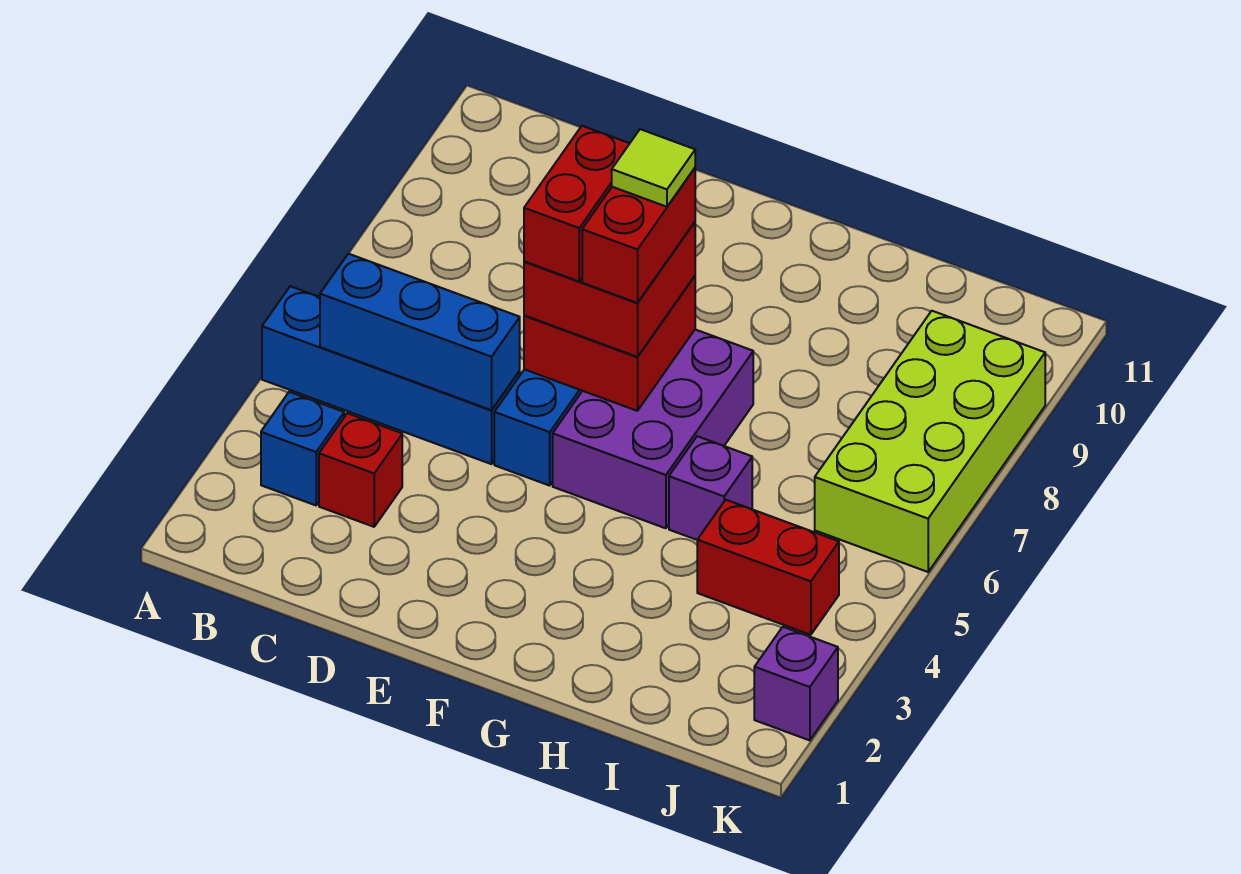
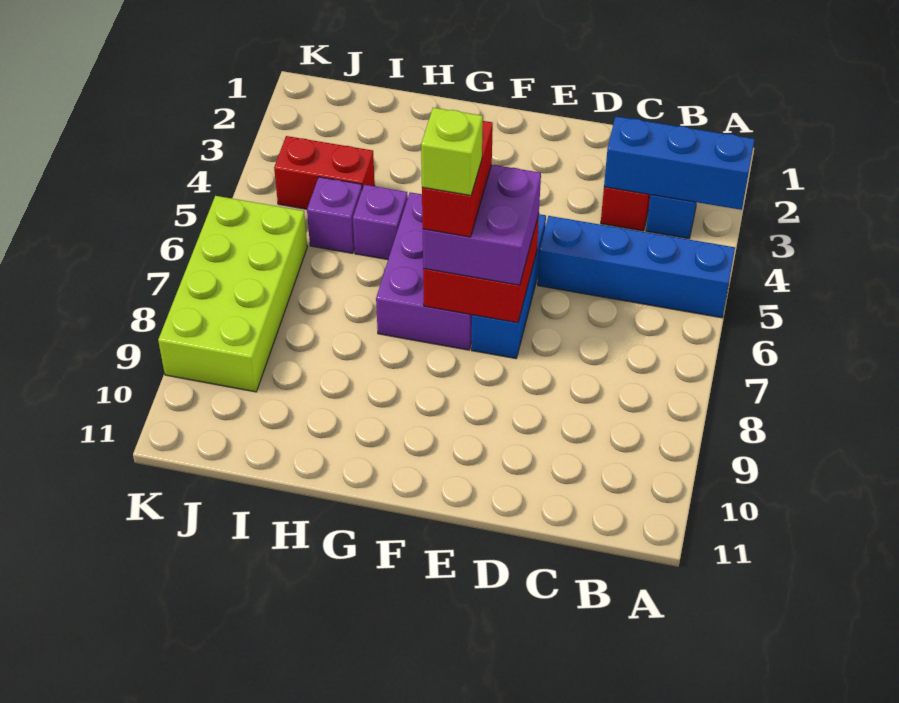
blue brick B5:D5 level 2 -> blue brick A3:C3 level 2
red brick E6:F7 level 3 -> purple brick E6:F7 level 3
red brick E6:E7 level 4 -> none
lime tile F7 level 5 -> lime brick F7 level 5
purple brick K2 level 1 -> purple brick I5 level 1

